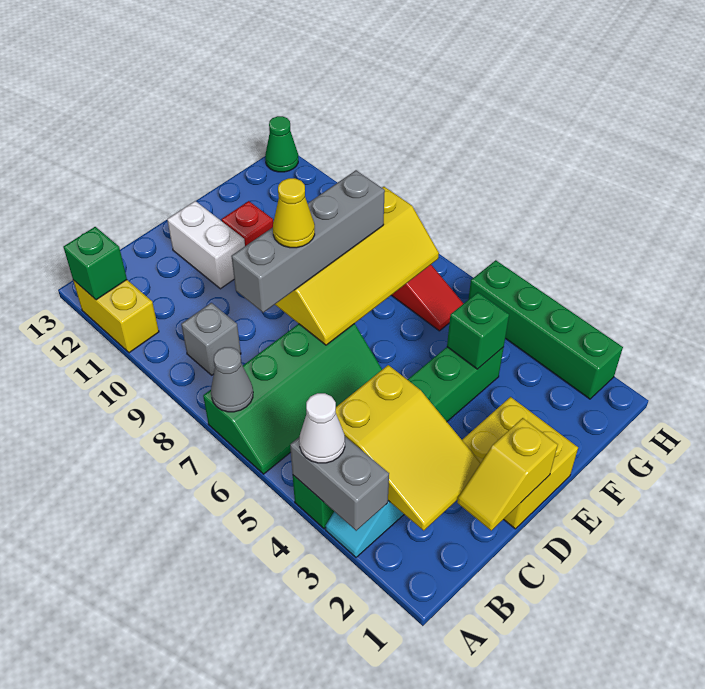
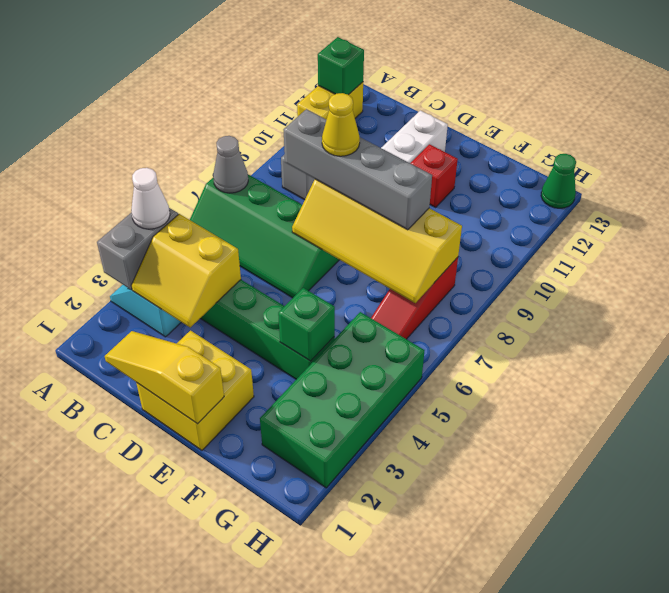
yellow slope B2:C4 level 2 top 4 -> yellow slope B3:C4 level 2 top 4
yellow slope C1:D1 level 2 top D -> yellow slope C1:E1 level 2 top E
green brick H2:H5 level 1 -> green brick G2:H5 level 1

